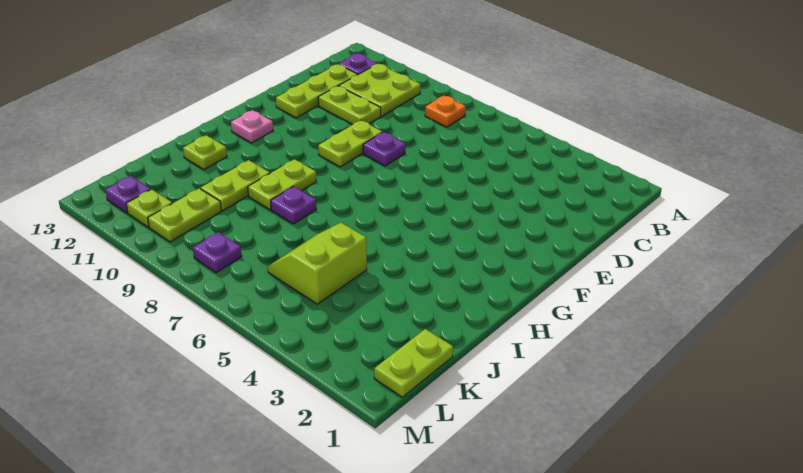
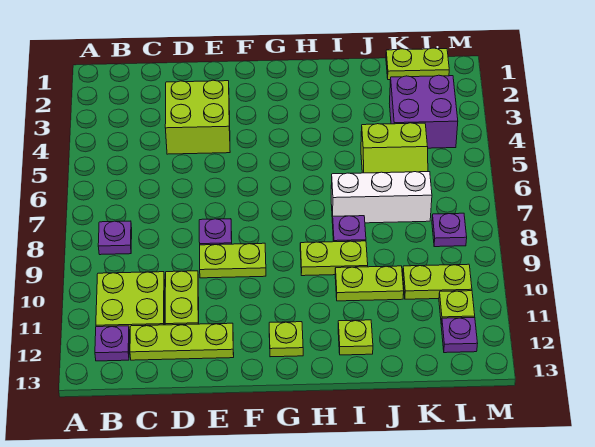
orange plate B8 level 1 -> purple plate B8 level 1
none -> lime brick D3:E4 level 1
pink plate G12 level 1 -> lime plate G12 level 1
none -> white brick I7:K7 level 1
none -> purple brick K3:L4 level 1

